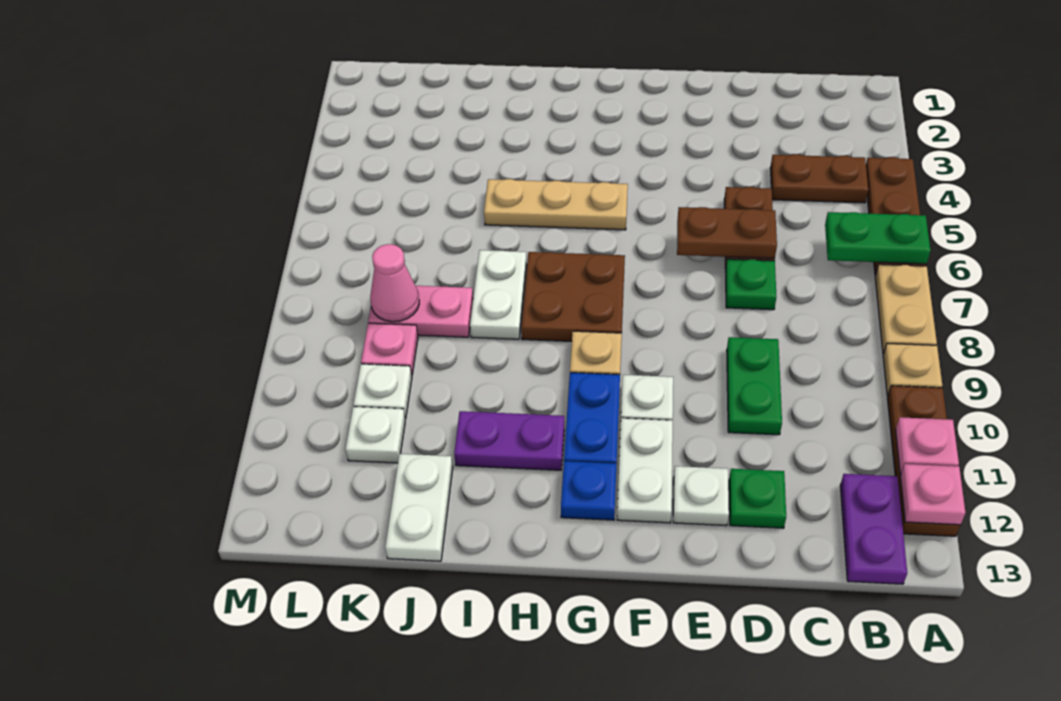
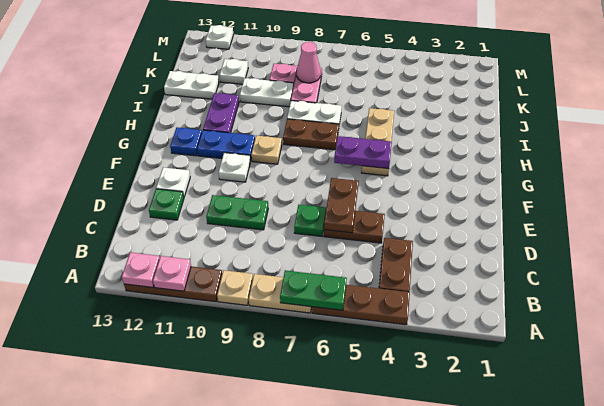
green plate A6:B6 level 2 -> green plate A6:A7 level 2
purple plate B12:B13 level 1 -> purple plate G5:G6 level 2
white plate F11:F12 level 1 -> white plate J9:J10 level 1
brown plate G7:H8 level 1 -> brown plate H7:H8 level 1
white plate K10 level 1 -> white plate M12 level 1

